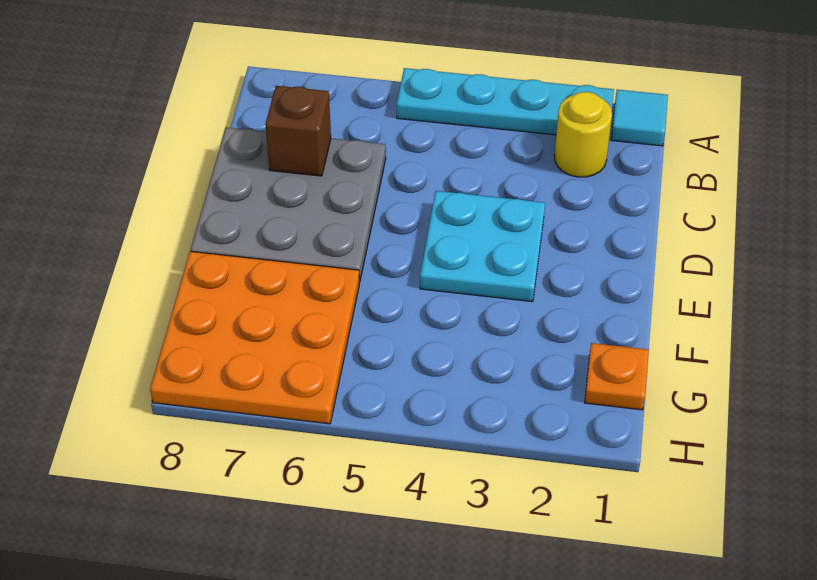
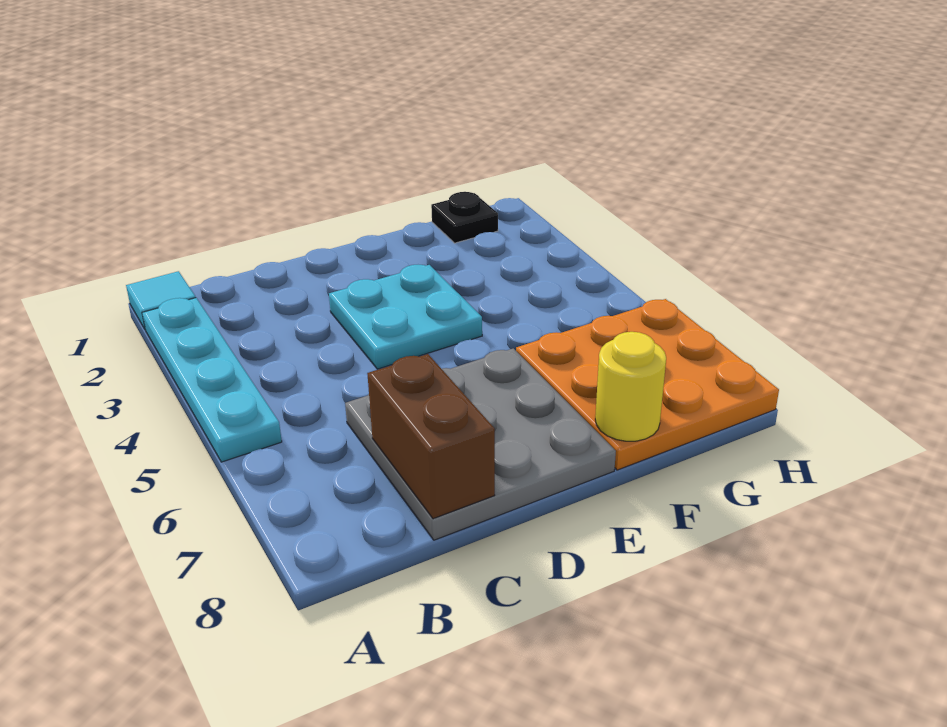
yellow round brick B2 level 1 -> yellow round brick F8 level 2
brown brick C7 level 2 -> brown brick C7:C8 level 2
orange plate G1 level 1 -> black plate G1 level 1

